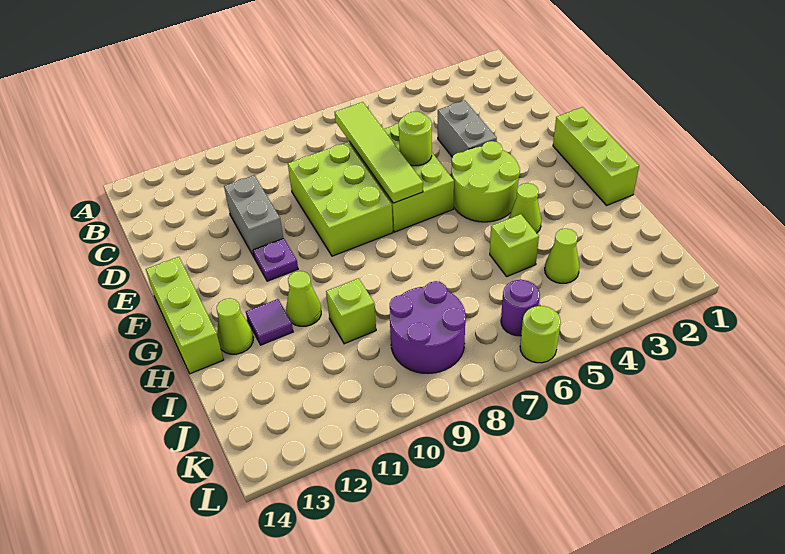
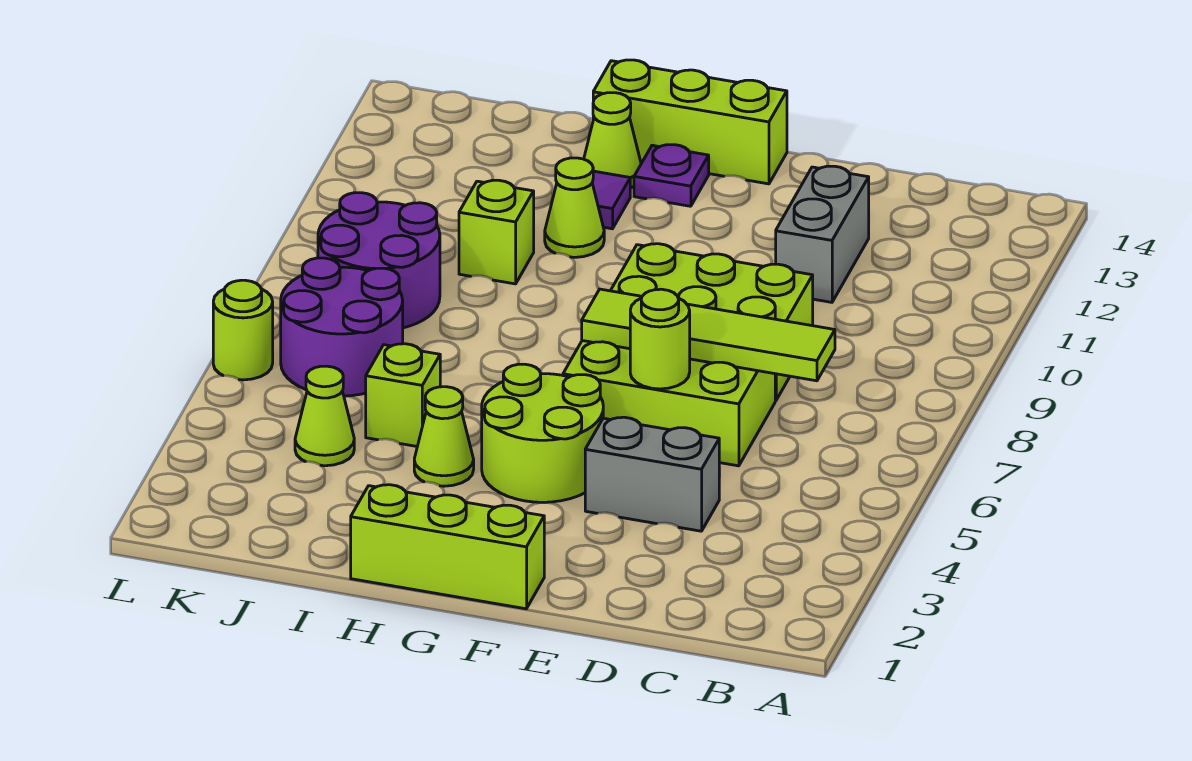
grey brick D11:E11 level 1 -> grey brick D11:D12 level 1
purple plate F11 level 1 -> purple plate G13 level 1
purple round brick K6 level 1 -> purple round brick J6:K7 level 1

